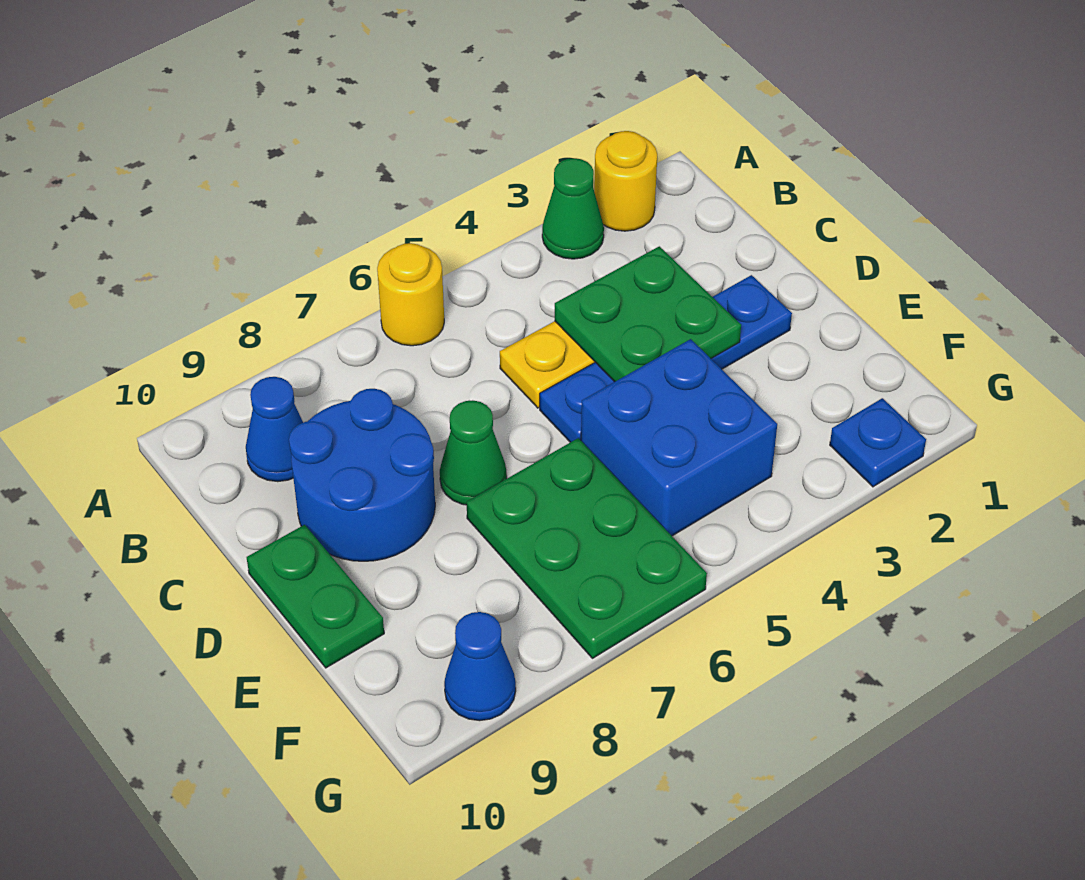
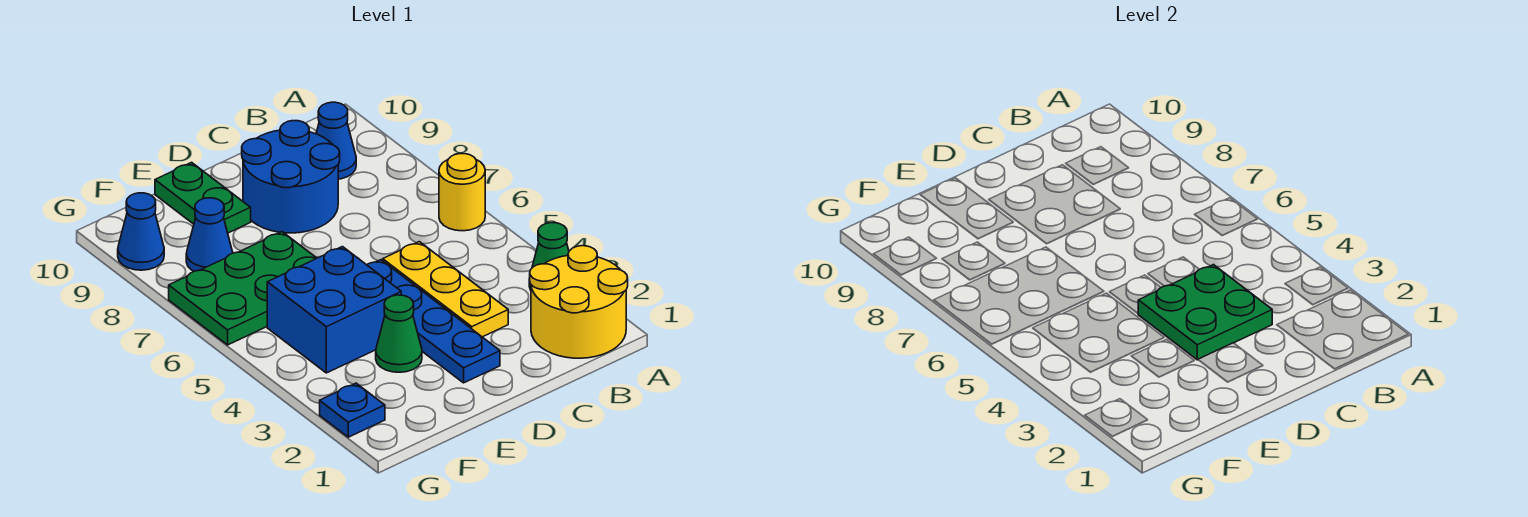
yellow round brick A2 level 1 -> yellow round brick A1:B2 level 1
green cone D7 level 1 -> green cone E3 level 1
green plate D10:E10 level 1 -> green plate E9:E10 level 1
none -> blue cone F8 level 1

